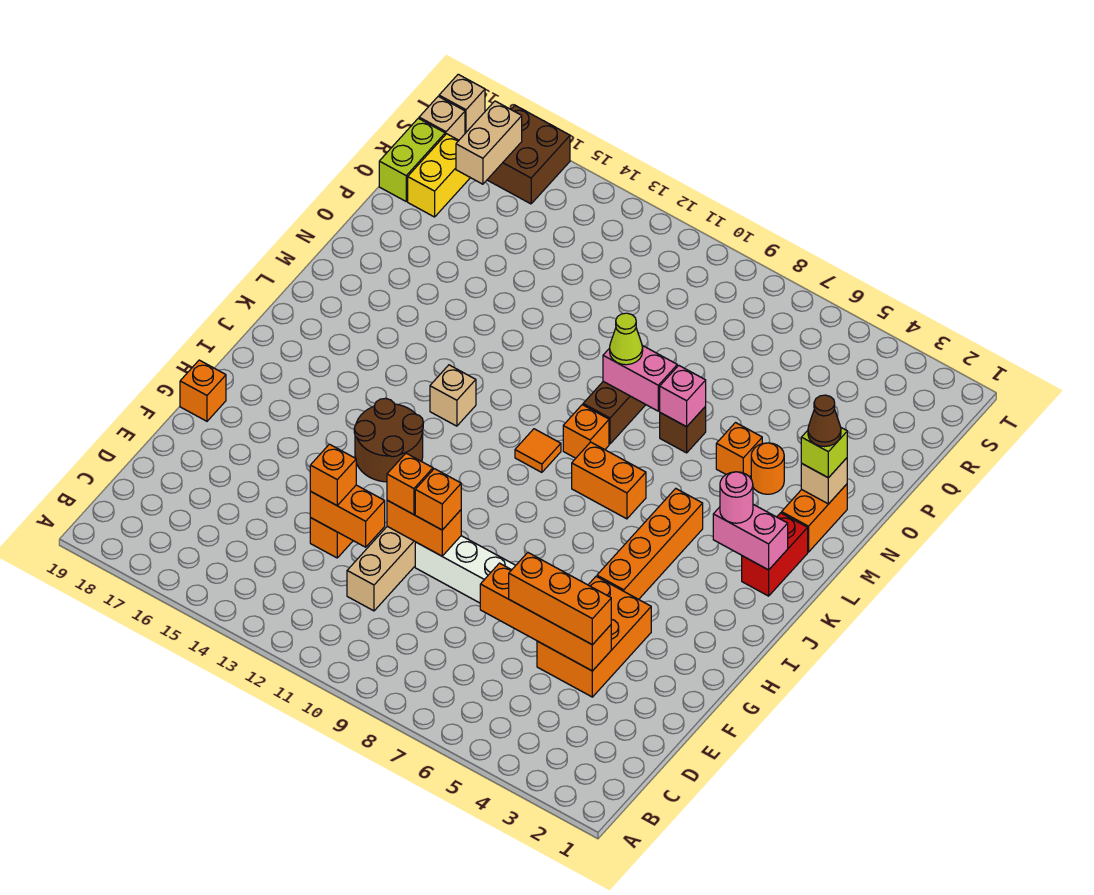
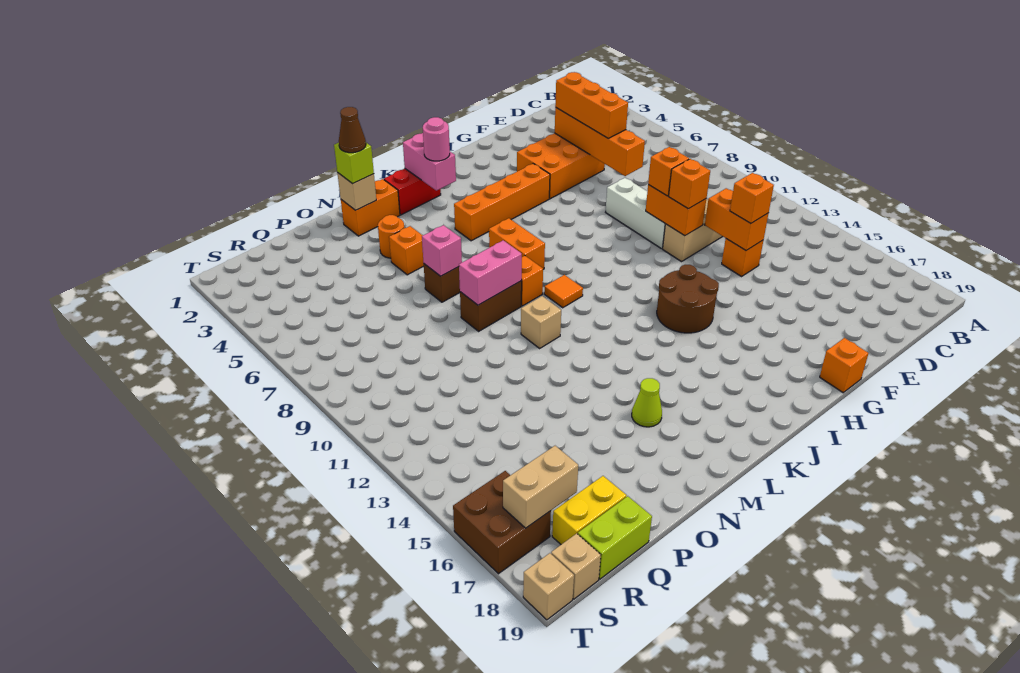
tan brick K13 level 1 -> tan brick M11 level 1
pink brick N8:N9 level 2 -> pink brick M9:N9 level 2
lime cone N9 level 3 -> lime cone M16 level 1

